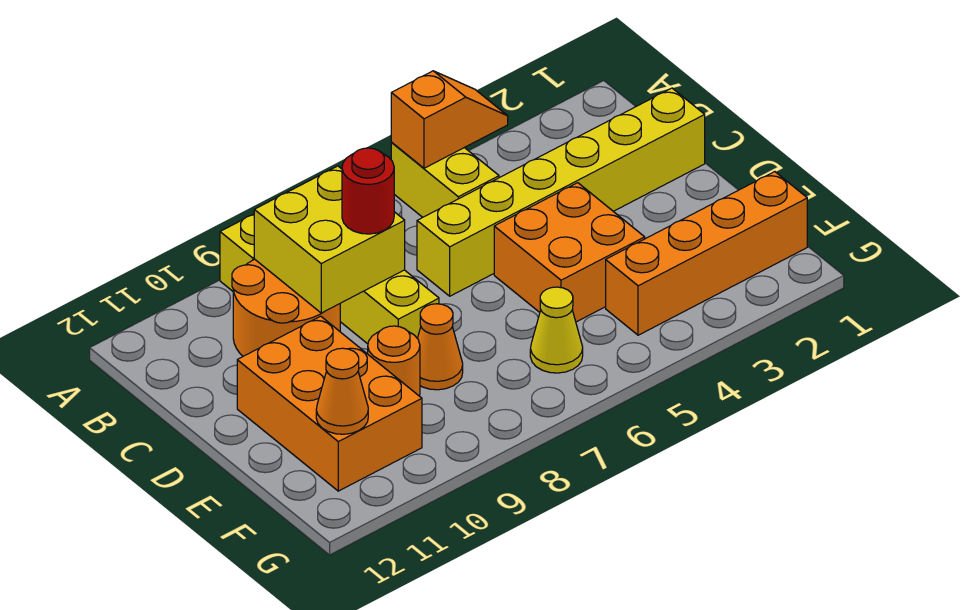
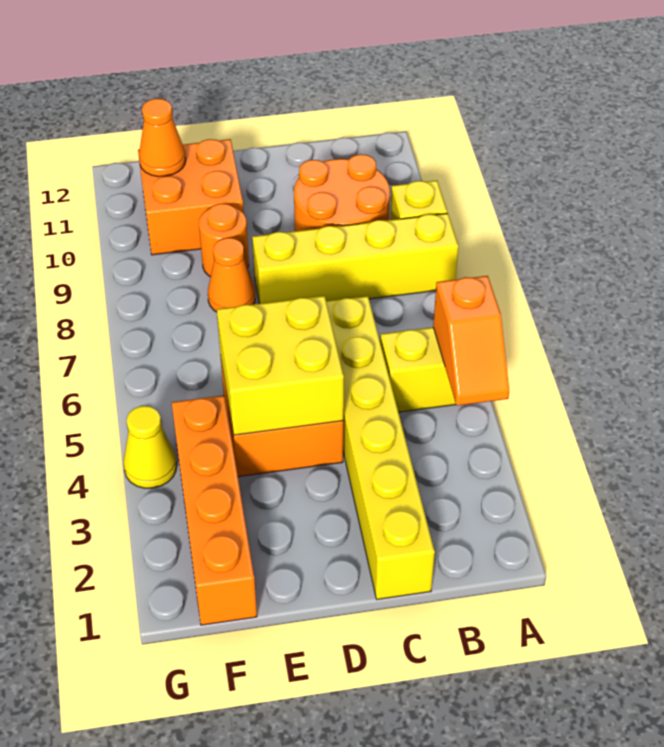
yellow brick B8:C9 level 2 -> yellow brick D4:E5 level 2
red round brick C8 level 3 -> none
orange brick D10:F11 level 1 -> orange brick E10:F11 level 1
yellow cone F6 level 1 -> yellow cone G4 level 1

